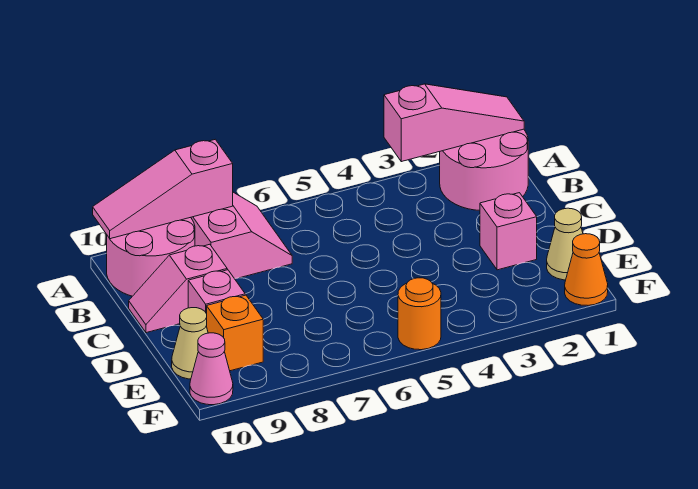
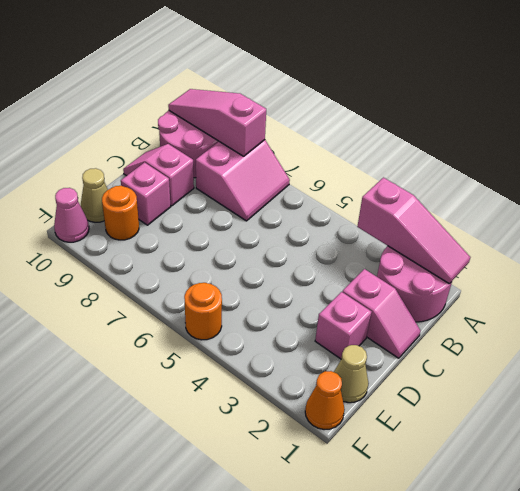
none -> pink slope C1:C2 level 1 top 2
orange brick E9 level 1 -> orange round brick E9 level 1

